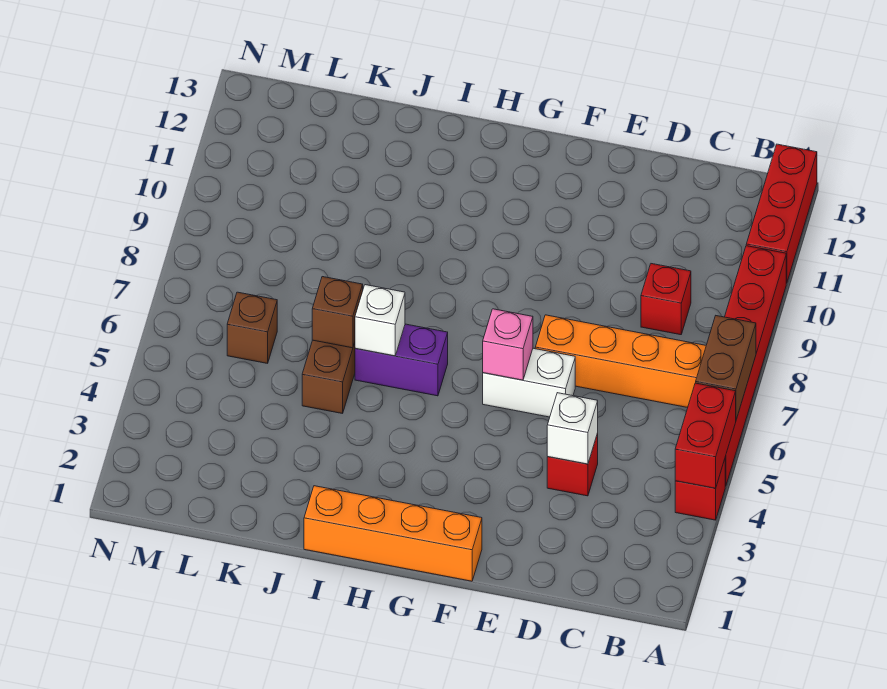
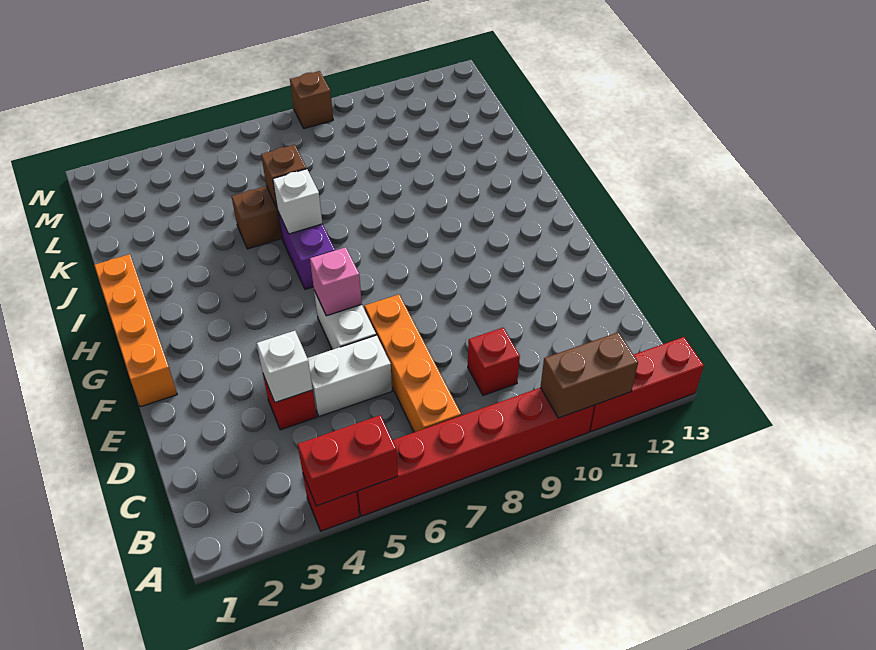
brown brick A6:A7 level 2 -> brown brick A10:A11 level 2
none -> white brick D5:D6 level 1
brown brick L6 level 1 -> brown brick N8 level 1

